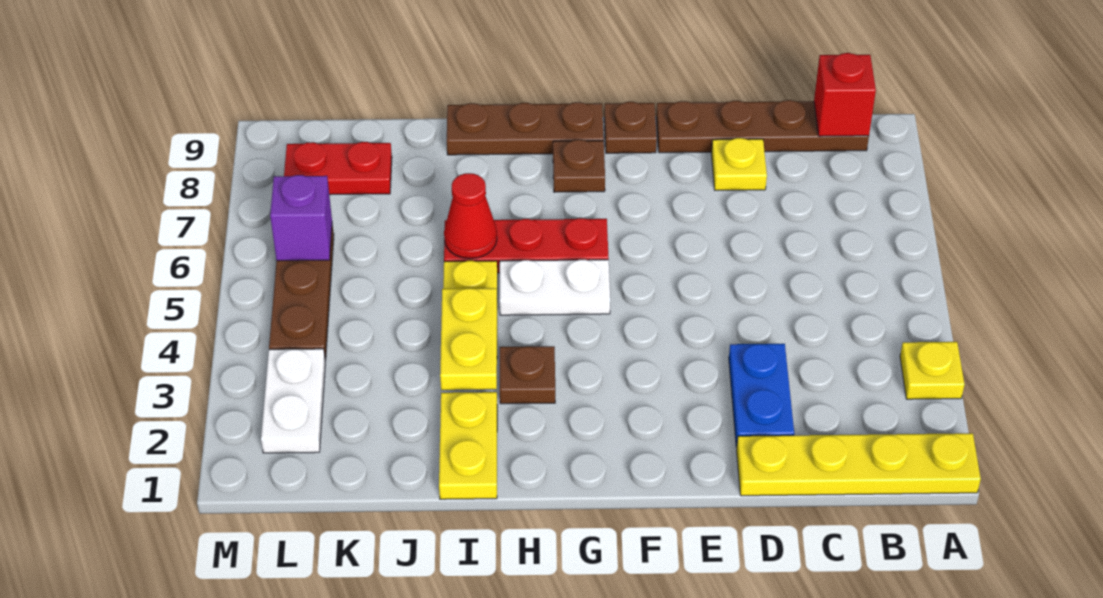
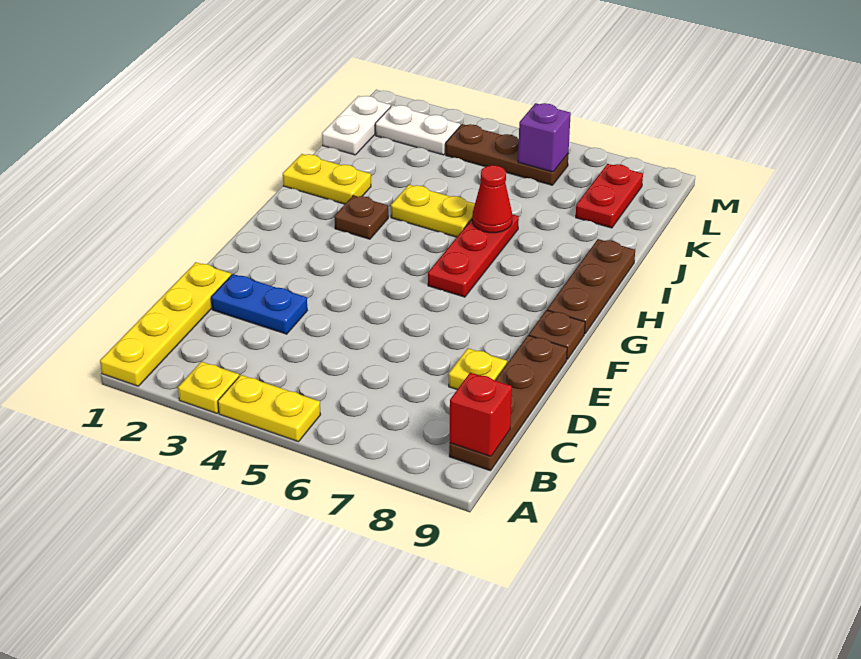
white plate G5:H5 level 1 -> white plate K1:L1 level 1
brown plate G8 level 1 -> none
yellow plate I3:I4 level 2 -> yellow plate A4:A5 level 1

